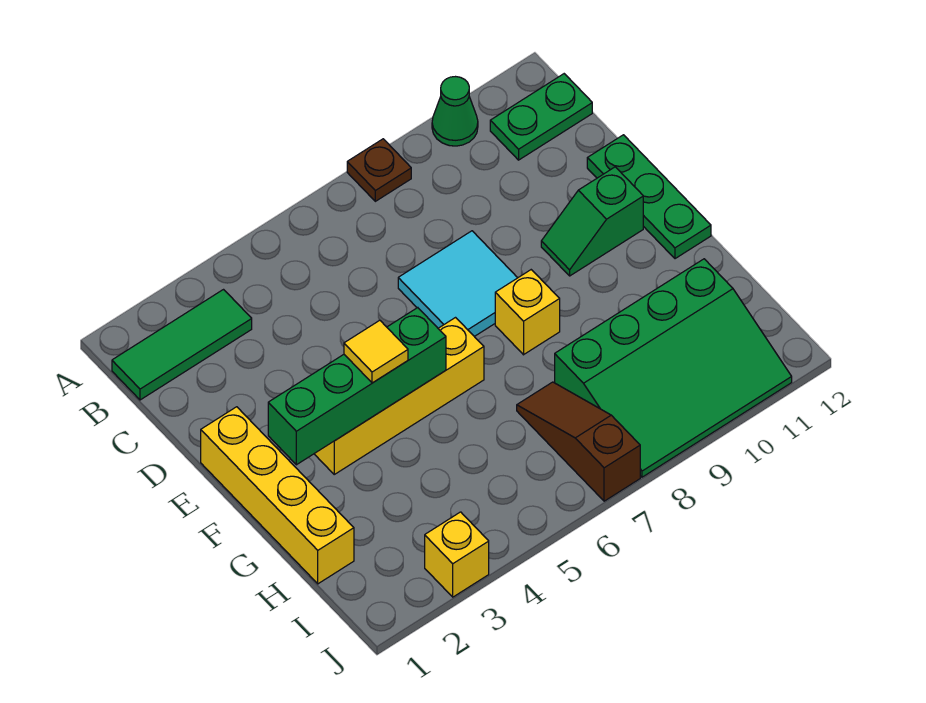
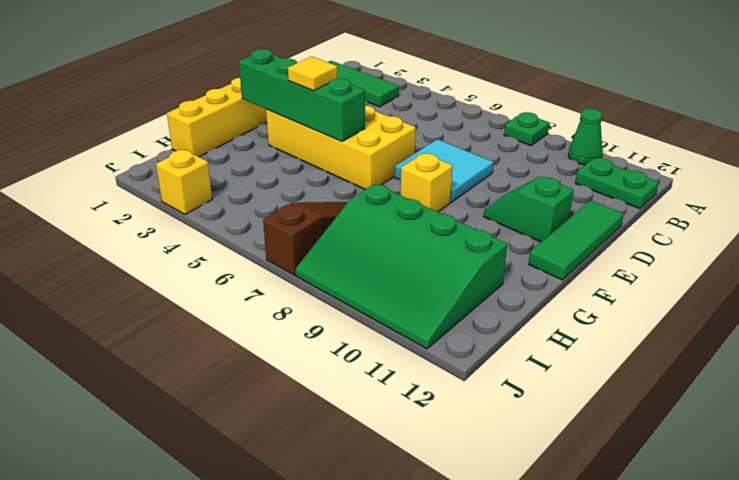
brown plate A8 level 1 -> green plate A8 level 1
green plate D12:F12 level 1 -> green tile D12:F12 level 1
yellow brick F3:F6 level 1 -> yellow brick E3:F6 level 1

